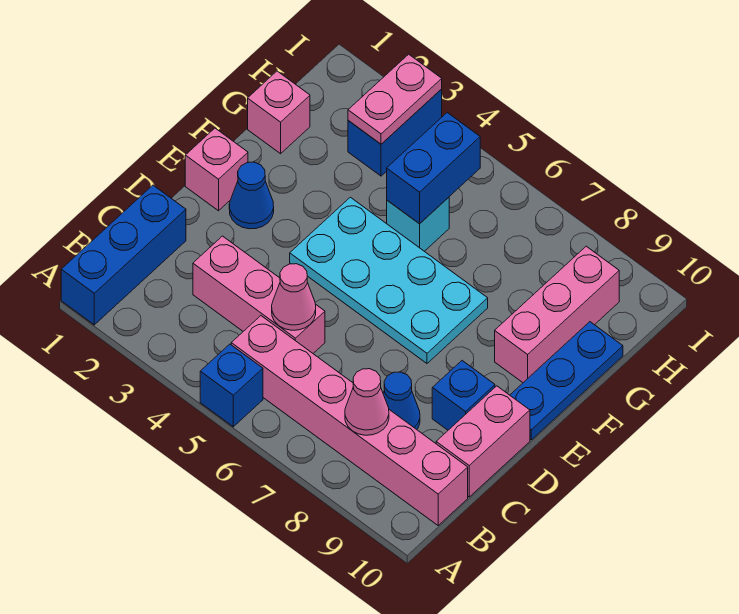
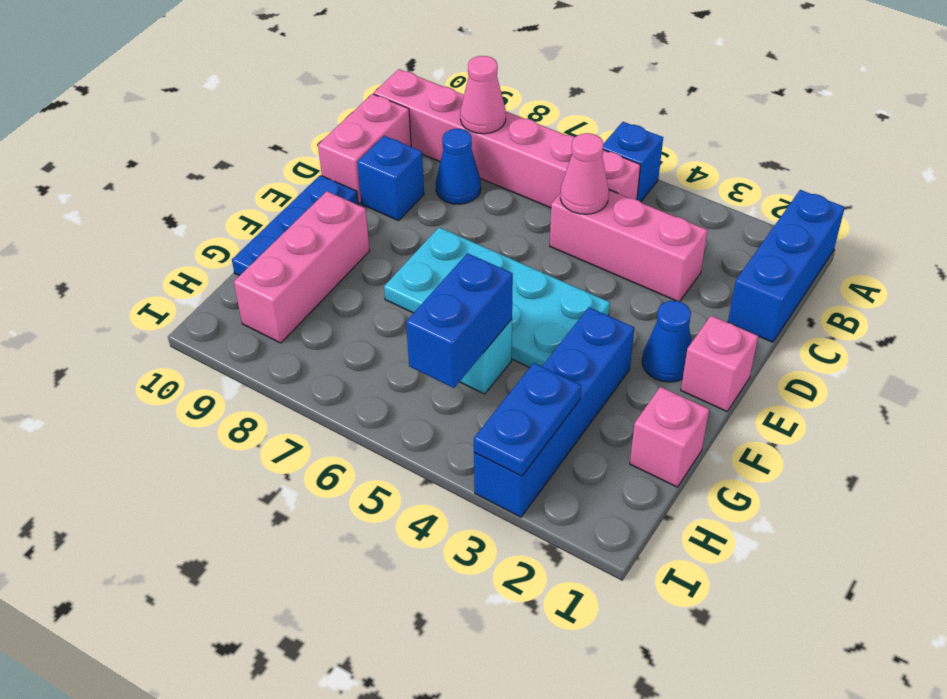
blue brick H3:I3 level 1 -> blue brick F3:I3 level 1
pink plate H3:I3 level 2 -> blue plate H3:I3 level 2

